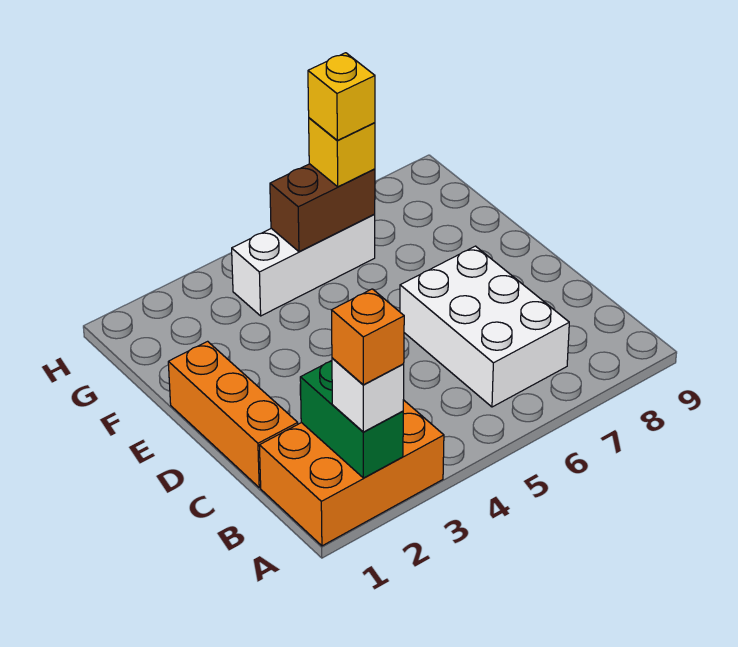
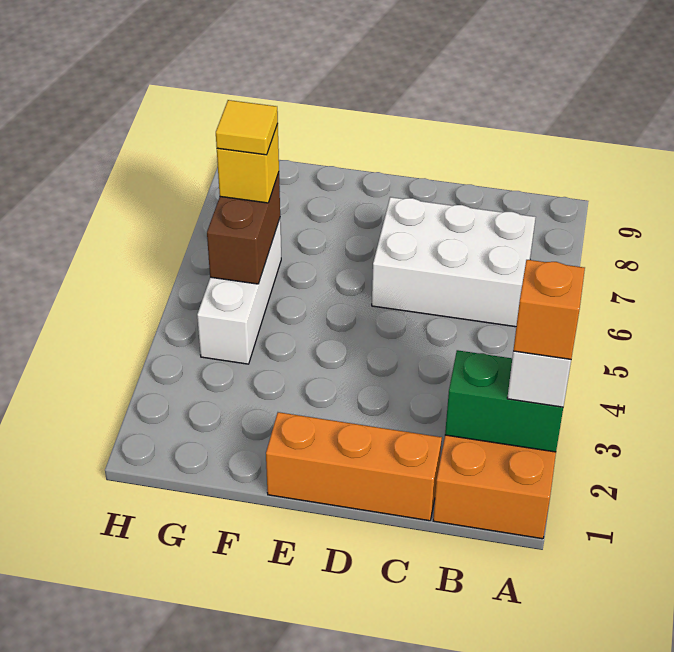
yellow brick G6 level 4 -> yellow tile G6 level 4

